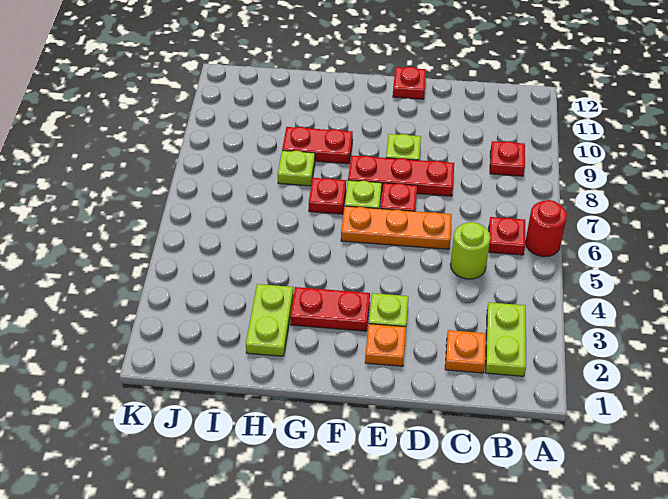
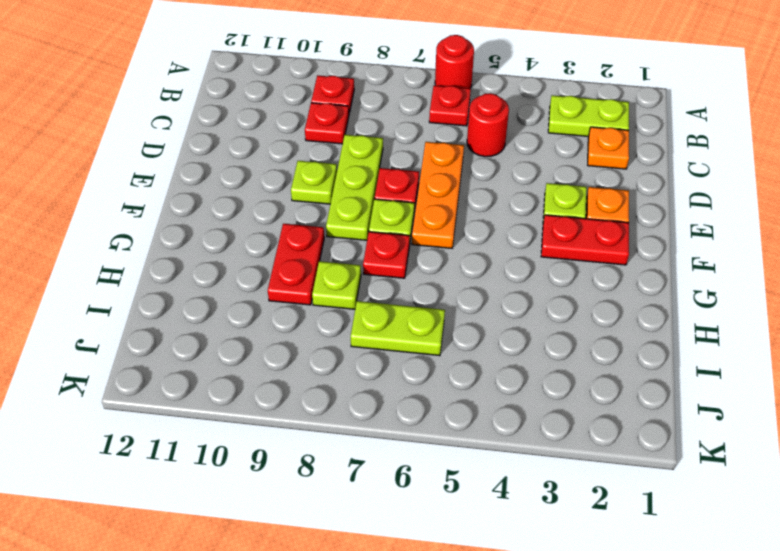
lime round brick C5 level 1 -> red round brick C5 level 1
red plate D8:F8 level 1 -> lime plate D8:F8 level 1
red plate E12 level 1 -> red plate C9 level 1
red plate F3:G3 level 1 -> red plate F2:F3 level 1
lime plate H2:H3 level 1 -> lime plate I6:I7 level 1

